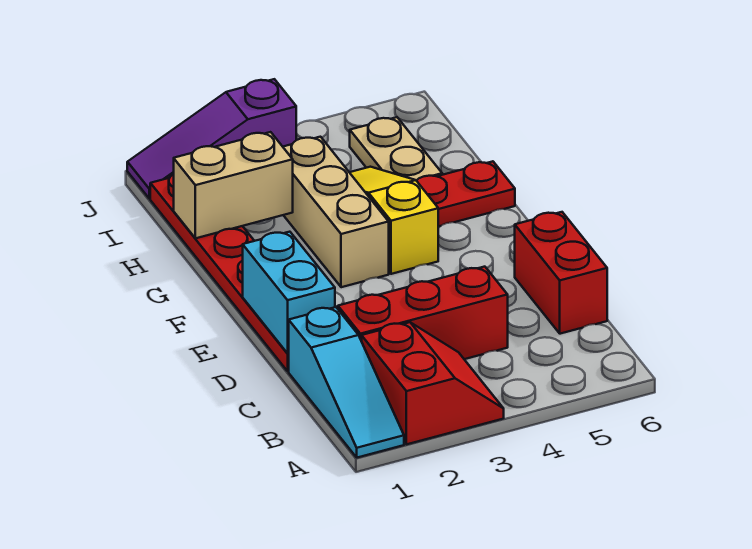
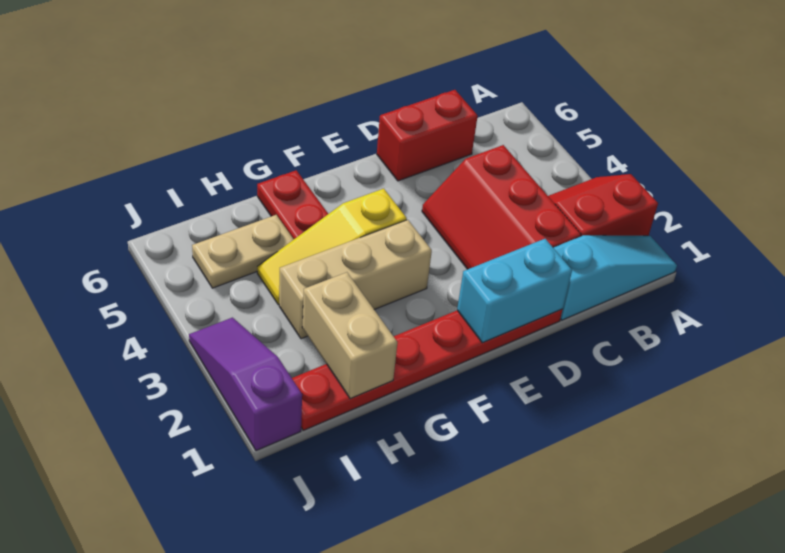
purple slope J1:J3 level 1 top 3 -> purple slope J1:J3 level 1 top 1

